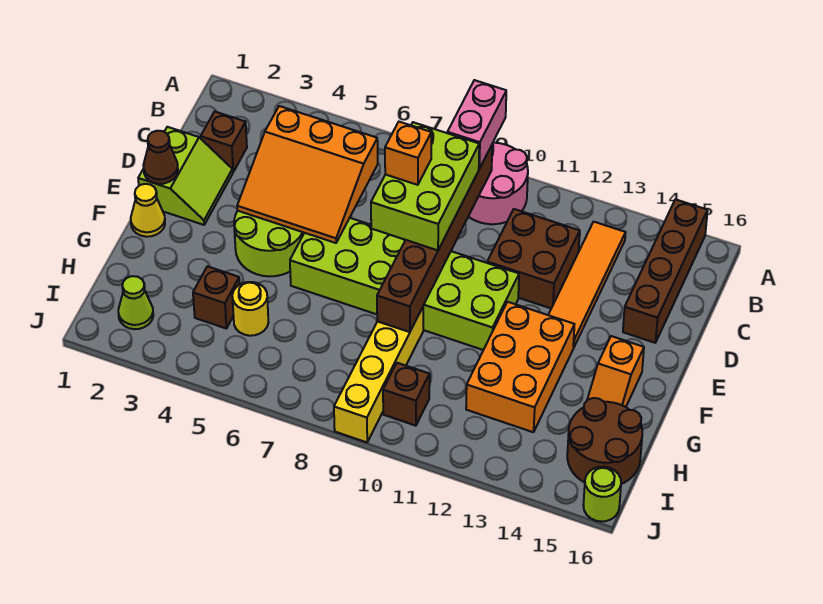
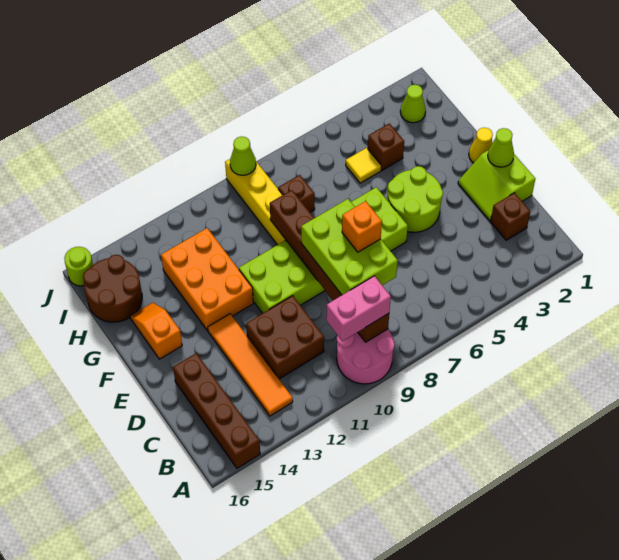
pink brick A9:B9 level 3 -> pink brick B9:B10 level 3
orange slope C4:E6 level 2 top C -> none
brown cone E1 level 2 -> lime cone E1 level 2
yellow round brick H5 level 1 -> yellow tile H5 level 1
brown brick I10 level 1 -> brown brick H8 level 1
none -> lime cone J9 level 2

